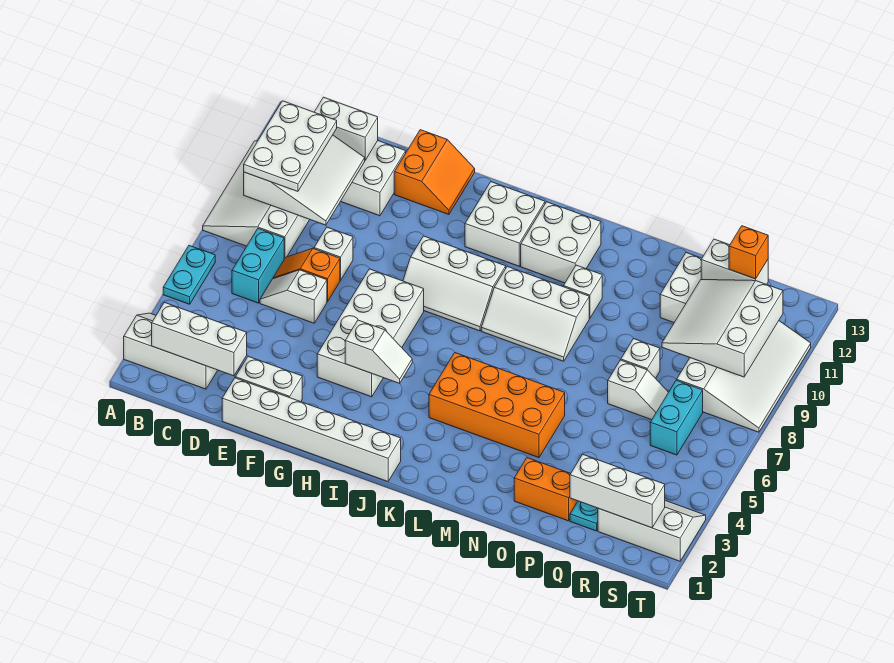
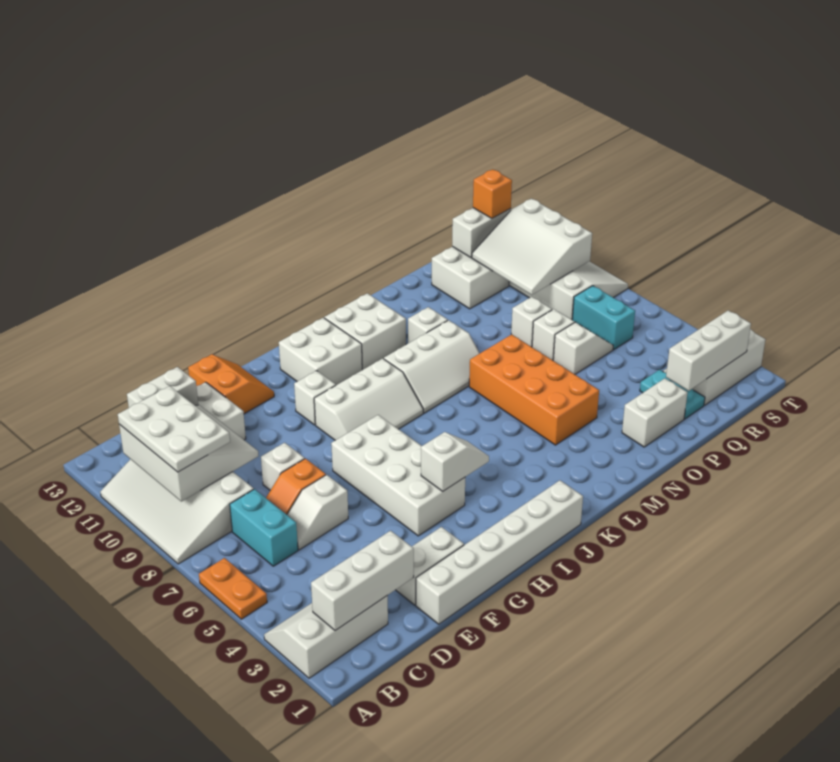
cyan plate A5:A6 level 1 -> orange plate A5:A6 level 1
none -> white brick H10 level 1
orange brick K4:N5 level 1 -> orange brick M4:N7 level 1
orange brick O2:P2 level 1 -> white brick O2:P2 level 1
none -> white slope P6:Q6 level 1 top P

